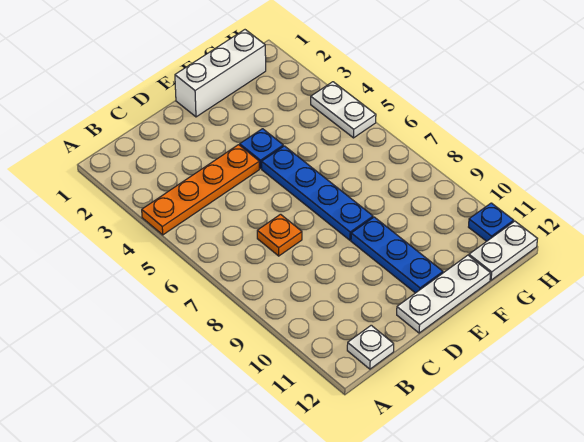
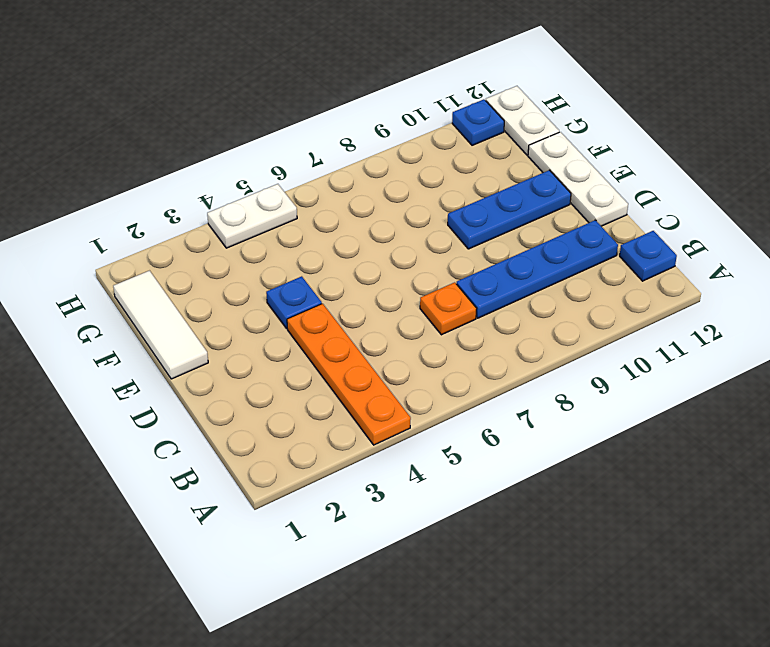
white plate B12 level 1 -> blue plate B12 level 1
white brick E1:G1 level 1 -> white tile E1:G1 level 1
blue plate E5:E8 level 1 -> blue plate C8:C11 level 1

